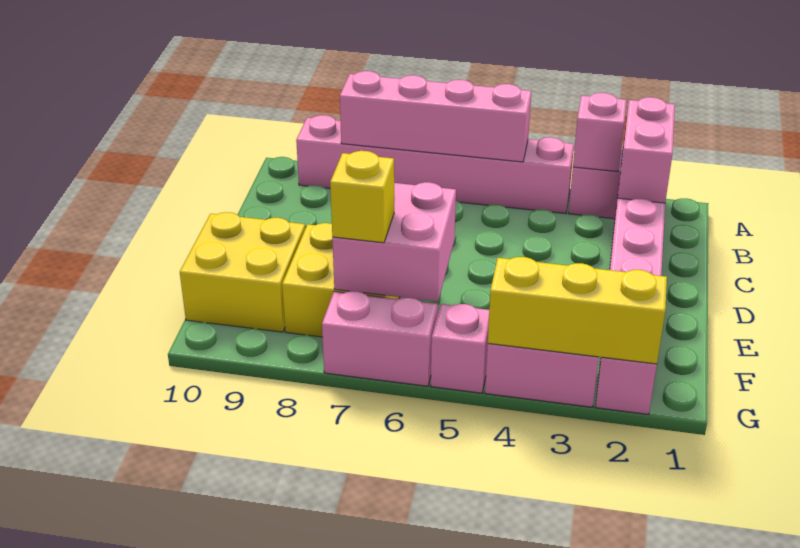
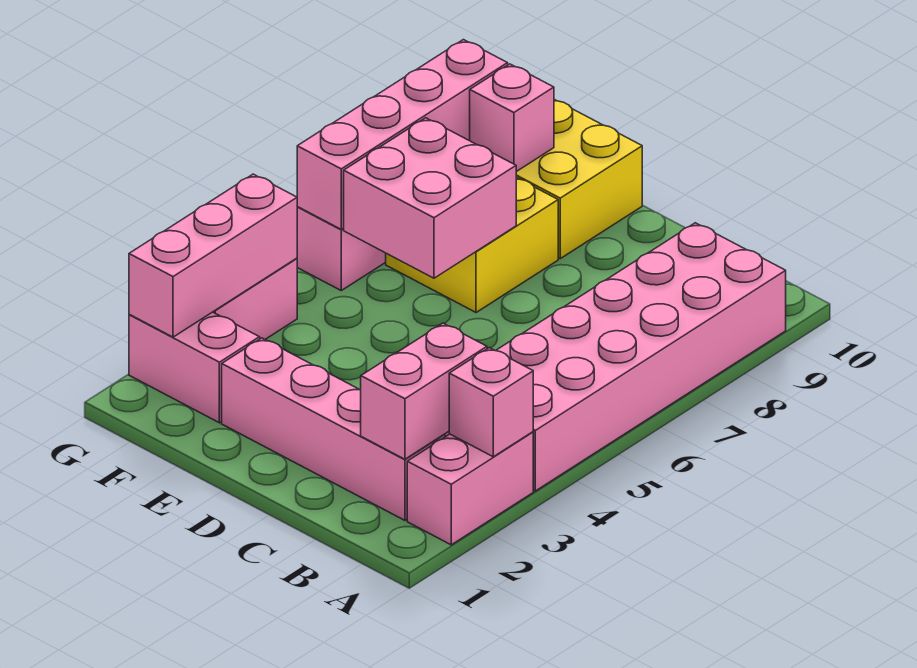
pink brick A2:B2 level 2 -> pink brick B2:B3 level 2
pink brick A4:A9 level 1 -> pink brick A4:B9 level 1
pink brick A5:A8 level 2 -> pink brick G6:G9 level 2
yellow brick F7 level 3 -> none
yellow brick G2:G4 level 2 -> pink brick G2:G4 level 2
pink brick G5 level 1 -> pink brick F9 level 2

